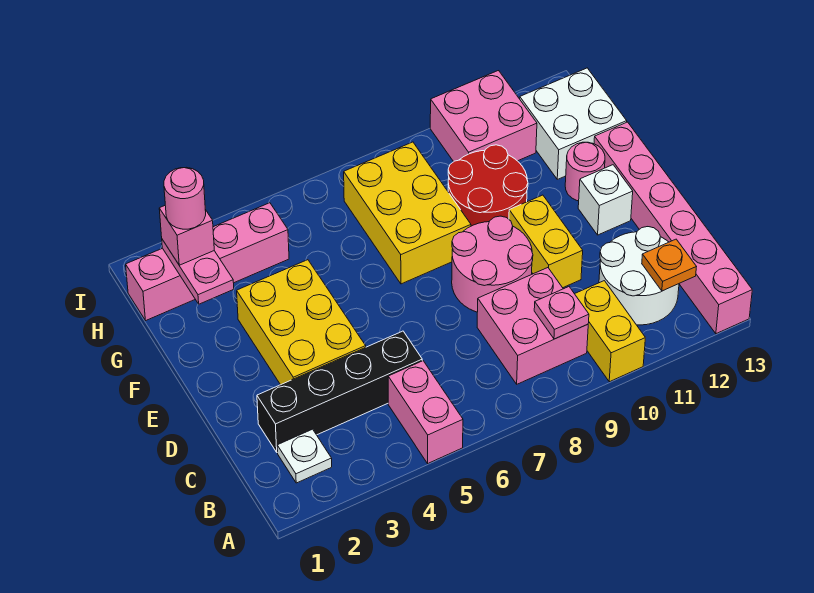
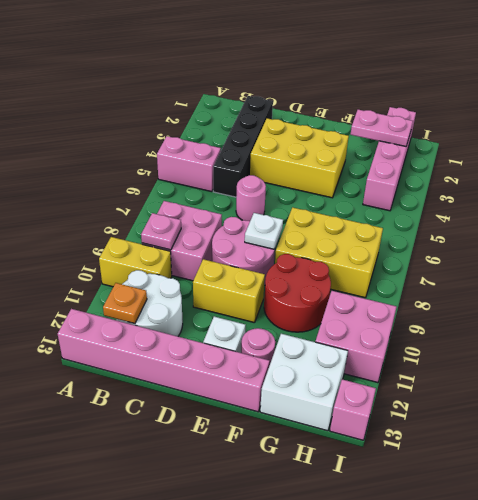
white plate B2 level 1 -> white plate E8 level 2
pink brick H2 level 3 -> pink brick I13 level 1
pink round brick H2 level 4 -> pink round brick D6 level 1

